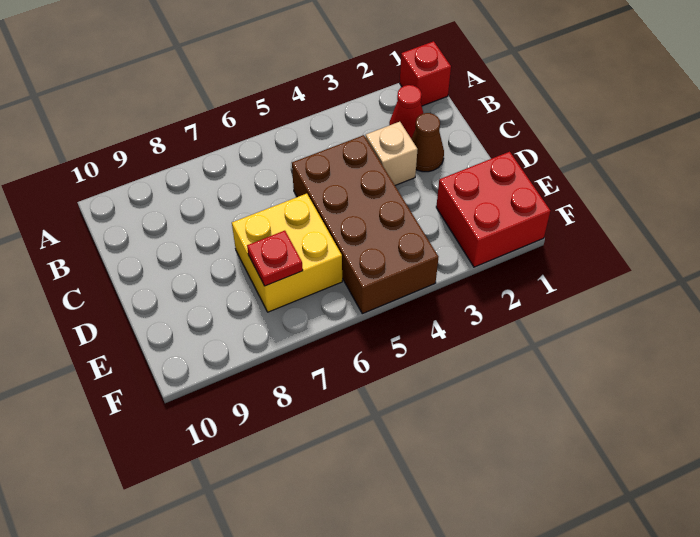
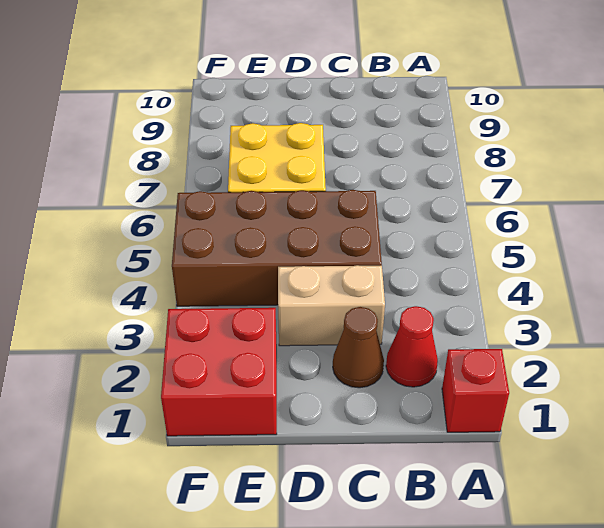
tan brick C3 level 1 -> tan brick C3:D3 level 1
red plate E7 level 2 -> none

